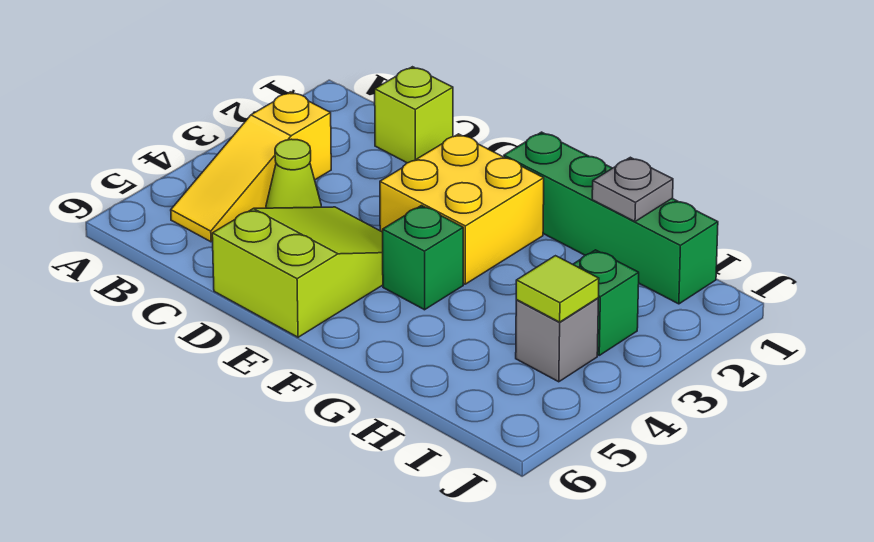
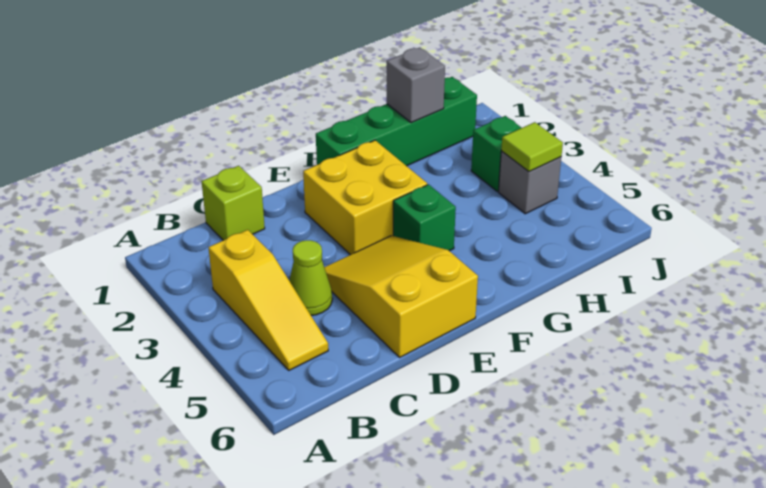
lime slope D4:E6 level 1 top 6 -> yellow slope D4:E6 level 1 top 6
grey plate H1 level 2 -> grey brick H1 level 2

